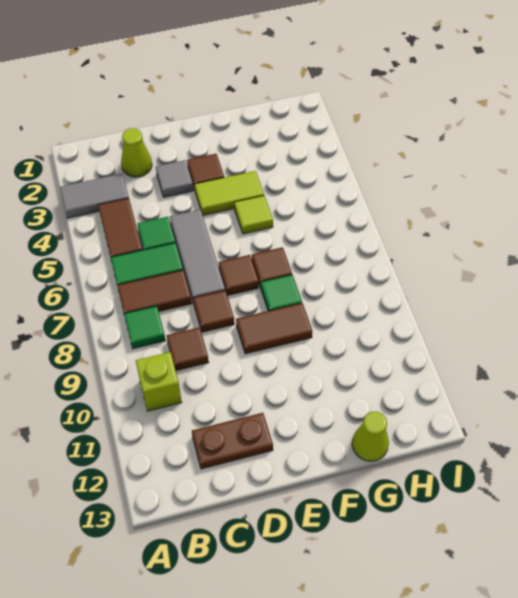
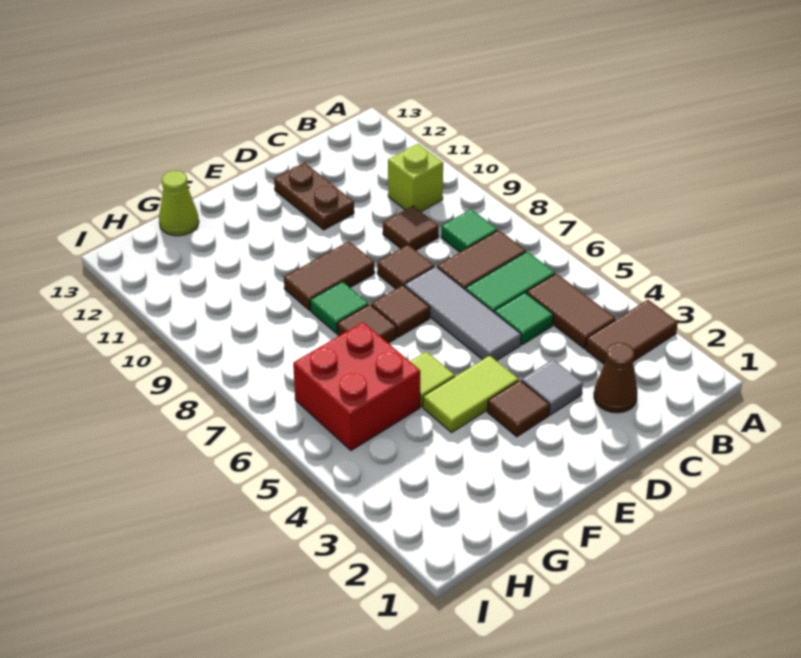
grey tile A3:B3 level 1 -> brown tile A3:B3 level 1
lime cone C2 level 1 -> brown cone C2 level 1
brown plate C12:D12 level 1 -> brown plate D11:D12 level 1
none -> red brick G5:H6 level 1

